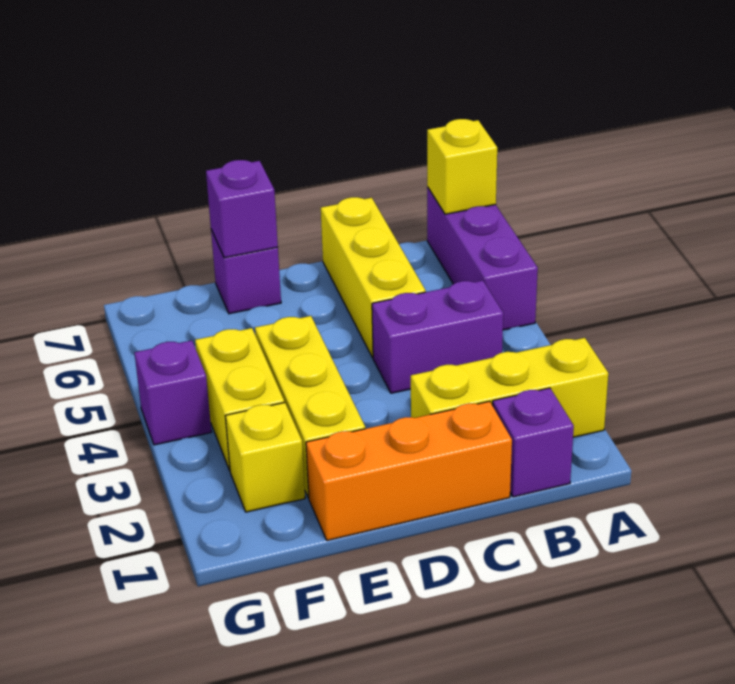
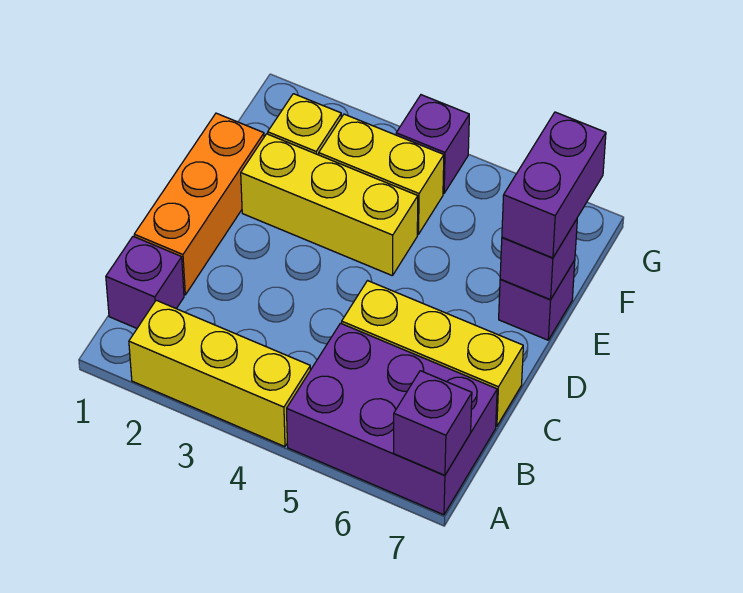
yellow brick A2:C2 level 1 -> yellow brick A2:A4 level 1
purple brick A5:A7 level 1 -> purple brick A5:B7 level 1
yellow brick A7 level 2 -> purple brick A7 level 2
purple brick B4:C4 level 1 -> purple brick E7:F7 level 3

